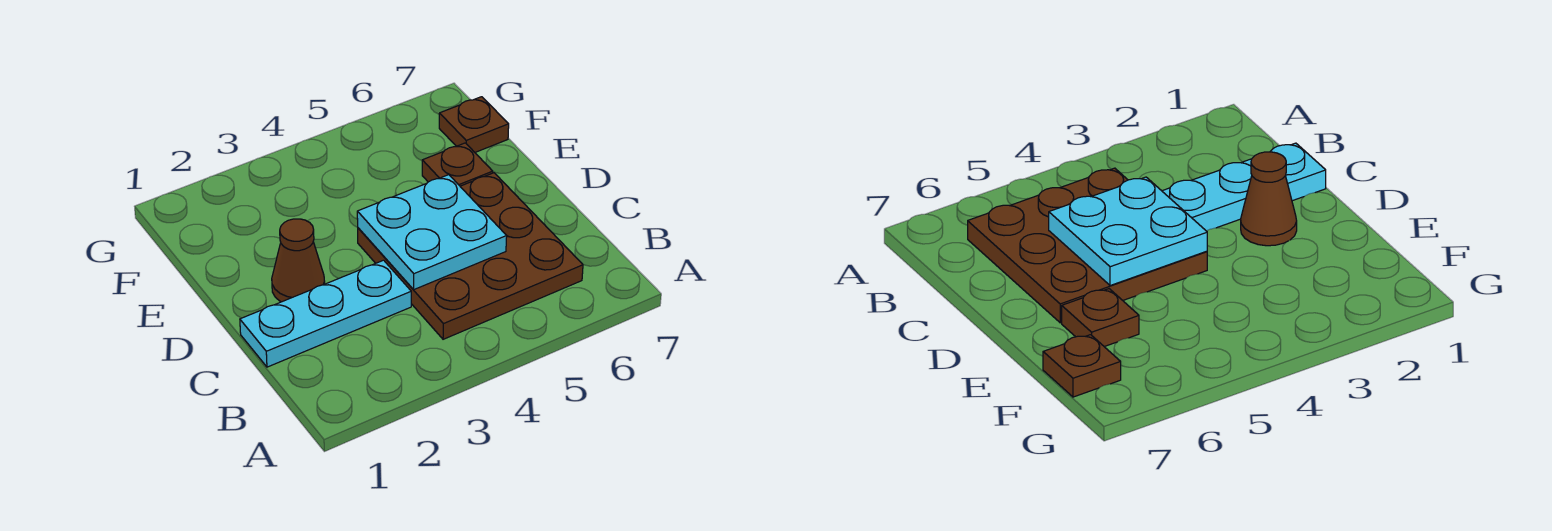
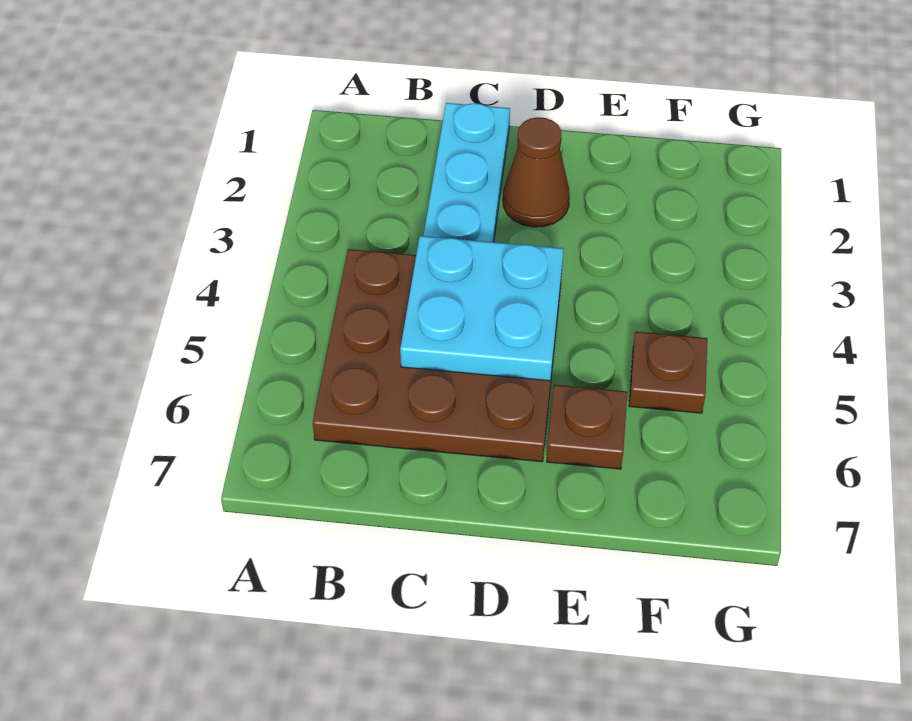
brown plate F7 level 1 -> brown plate F5 level 1

